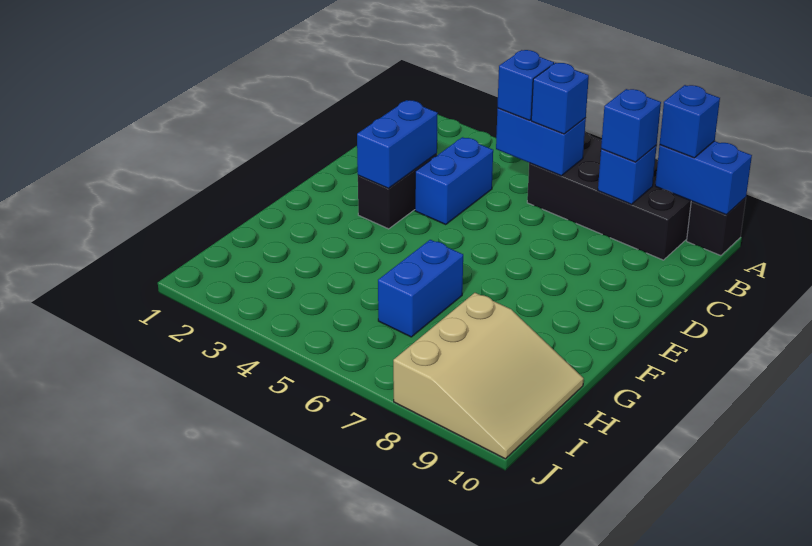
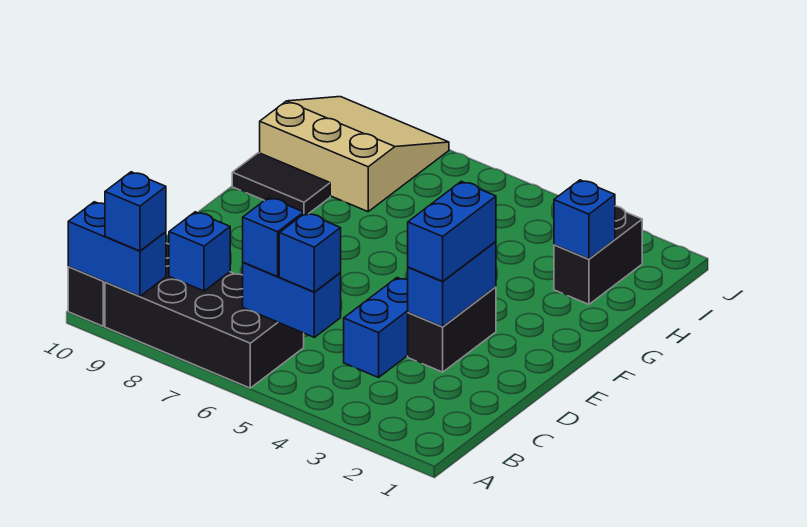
blue brick B8 level 3 -> blue brick H2 level 2
blue brick G6:H6 level 1 -> blue brick D3:E3 level 3
none -> black tile G9:G10 level 1
none -> black brick H2:I2 level 1
tan slope H8:J10 level 1 top 8 -> tan slope H8:J10 level 1 top H

